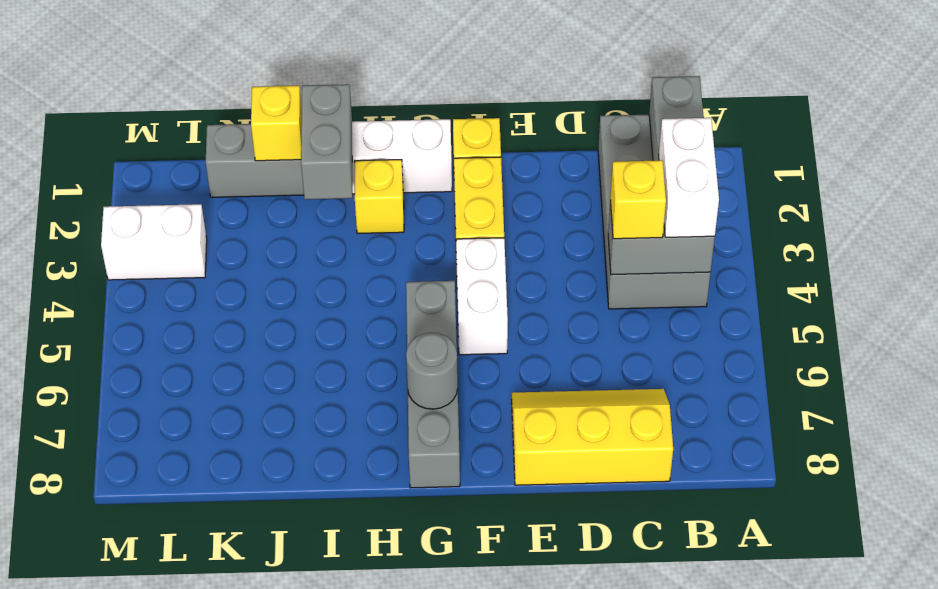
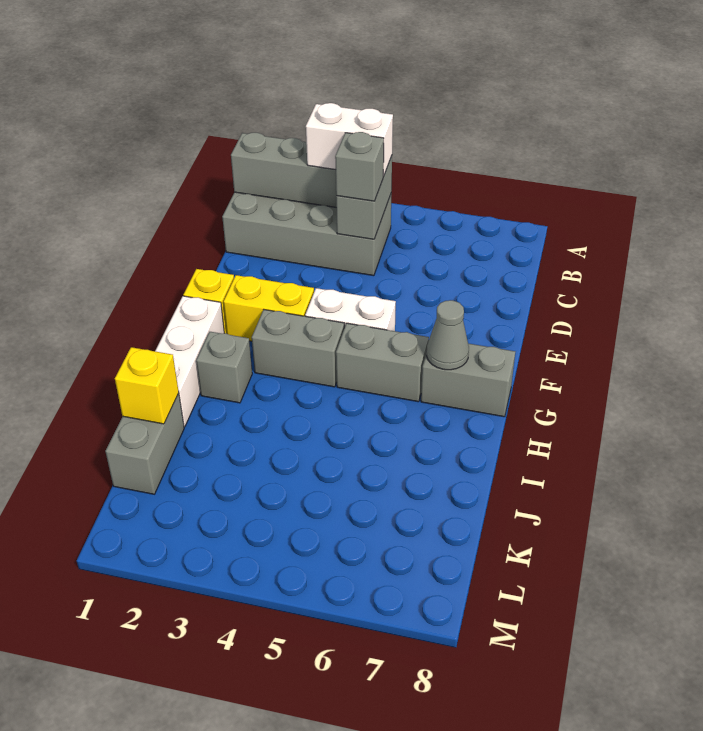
yellow brick C4 level 3 -> grey brick C4 level 3
yellow slope C7:E8 level 1 top 8 -> none
grey round brick G7 level 2 -> grey cone G7 level 2
yellow brick H2 level 1 -> grey brick H2 level 1
grey brick I1:I2 level 2 -> grey brick G3:G4 level 1
white brick L3:M3 level 1 -> none

